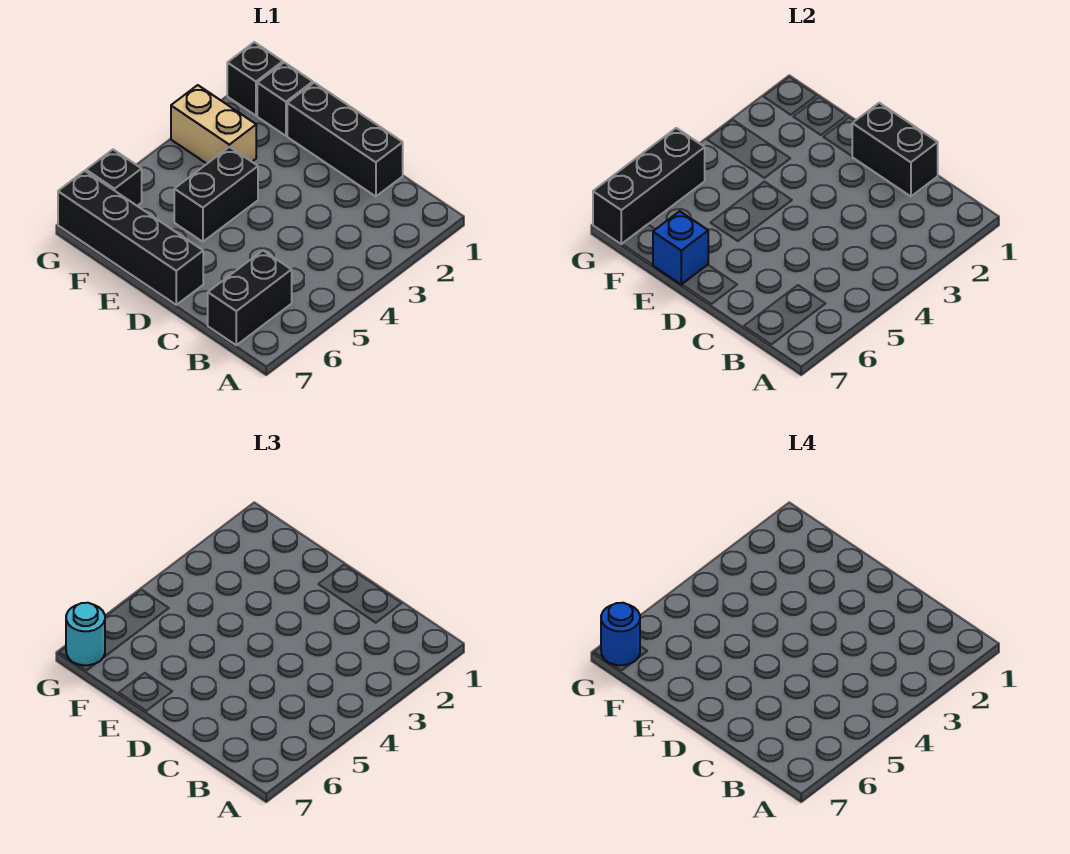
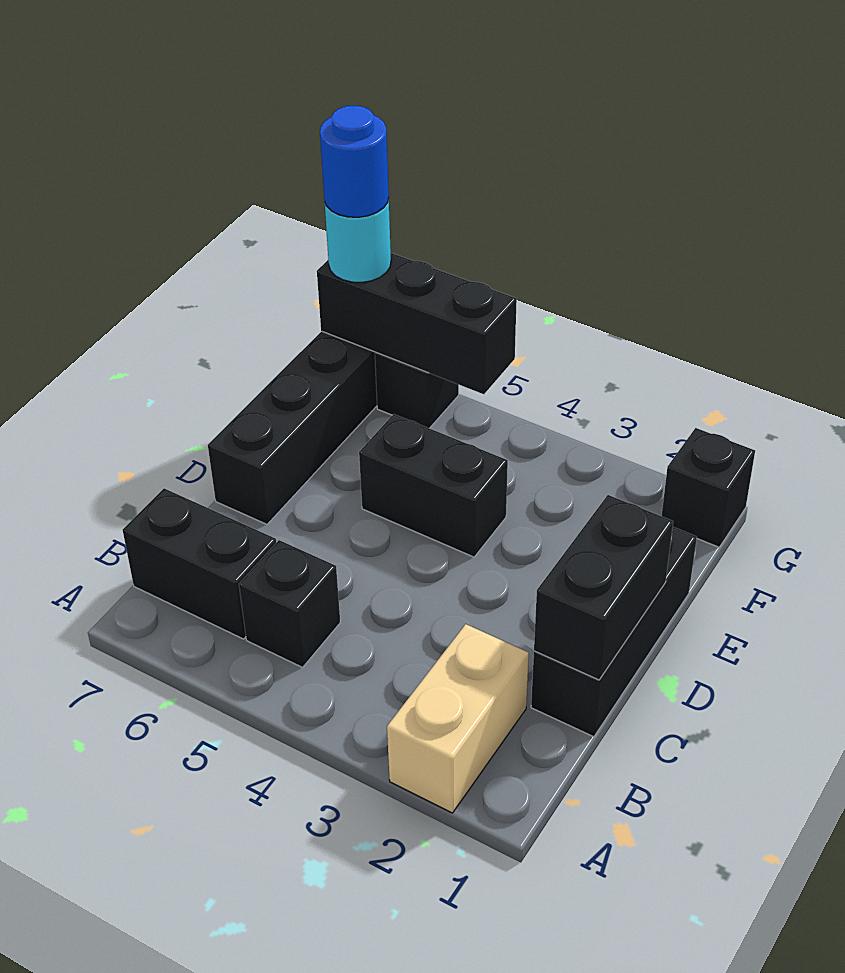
blue brick E7 level 2 -> none
black brick F1 level 1 -> black brick B5 level 1
tan brick F3:G3 level 1 -> tan brick A2:B2 level 1

